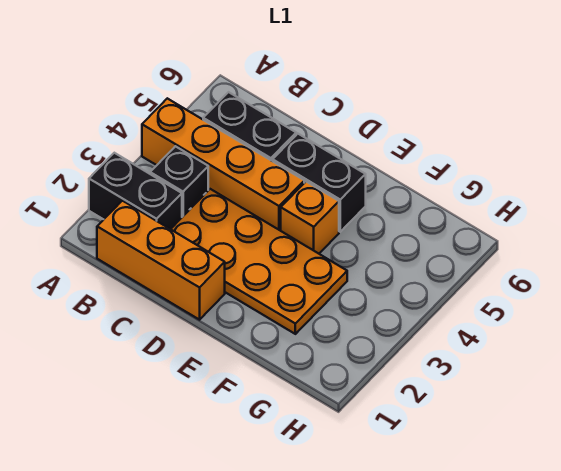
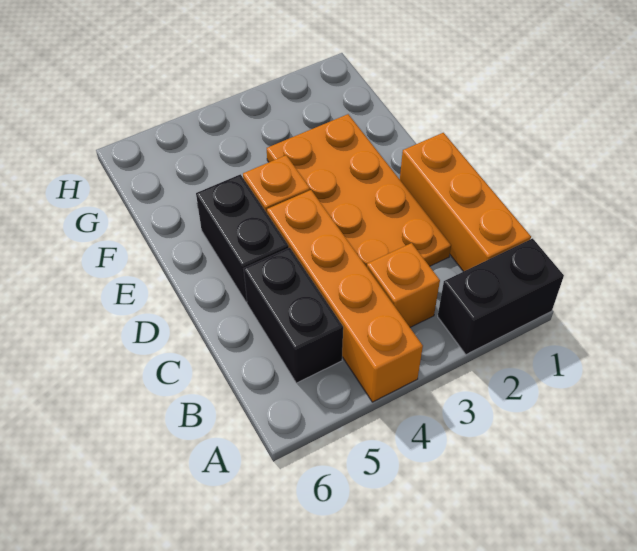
black brick A2:B2 level 1 -> black brick A1:A2 level 1
black brick B3 level 1 -> orange brick B3 level 1

